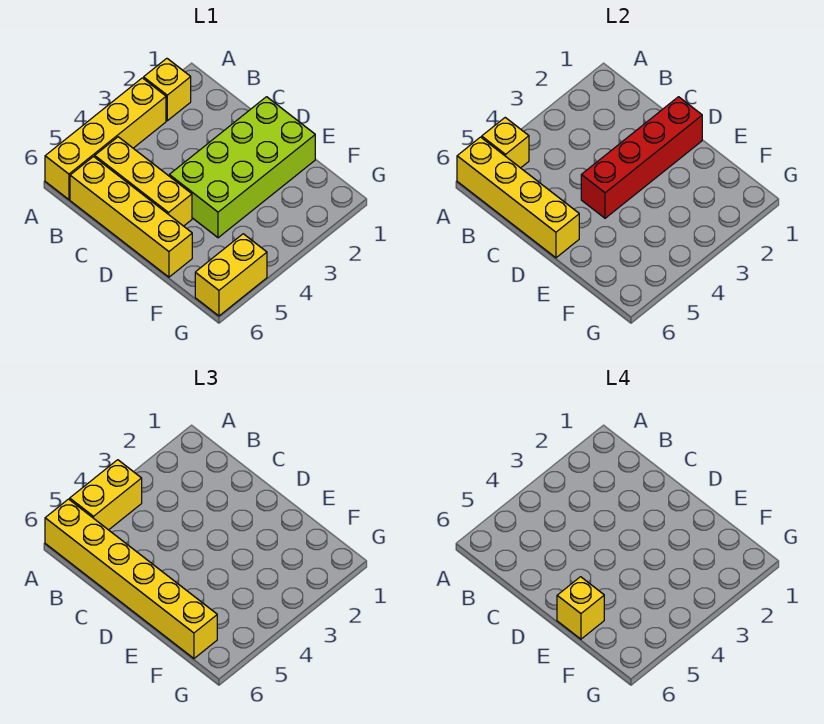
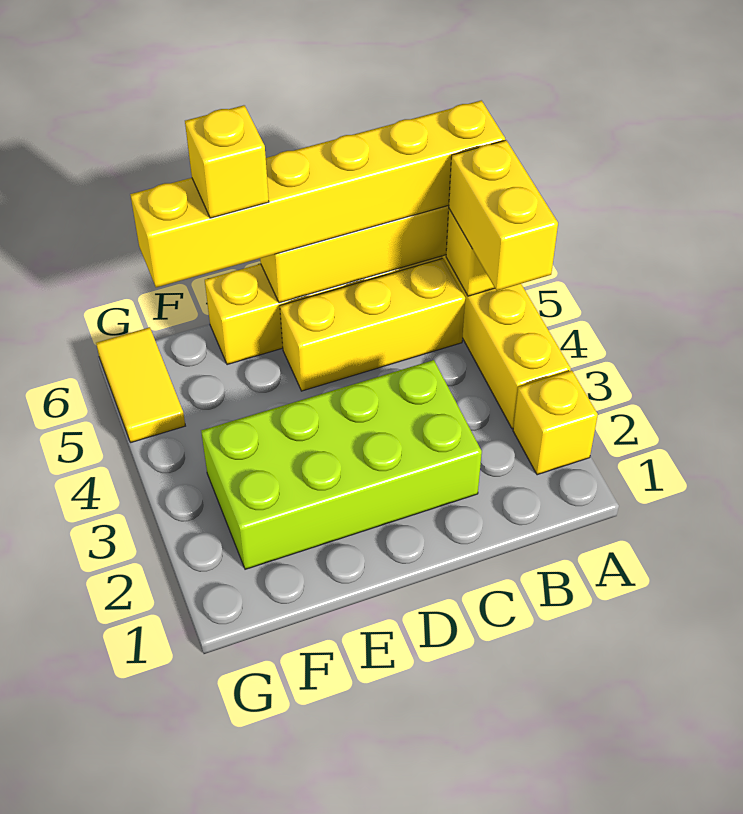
lime brick D1:E4 level 1 -> lime brick C2:F3 level 1
red brick D1:D4 level 2 -> none
yellow brick G5:G6 level 1 -> yellow tile G5:G6 level 1

